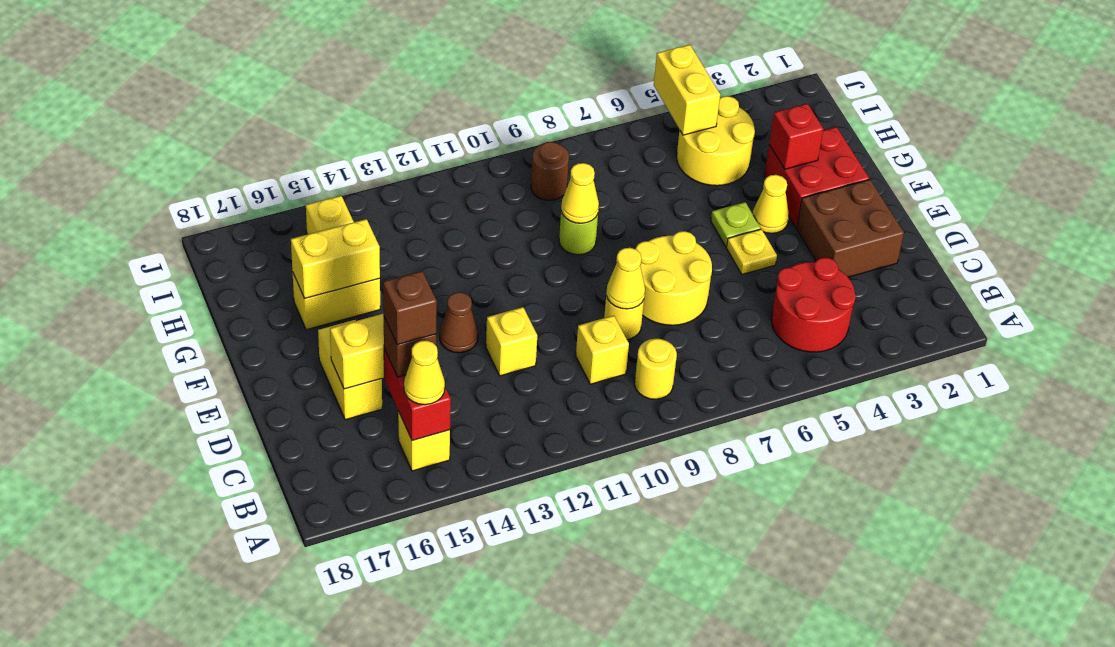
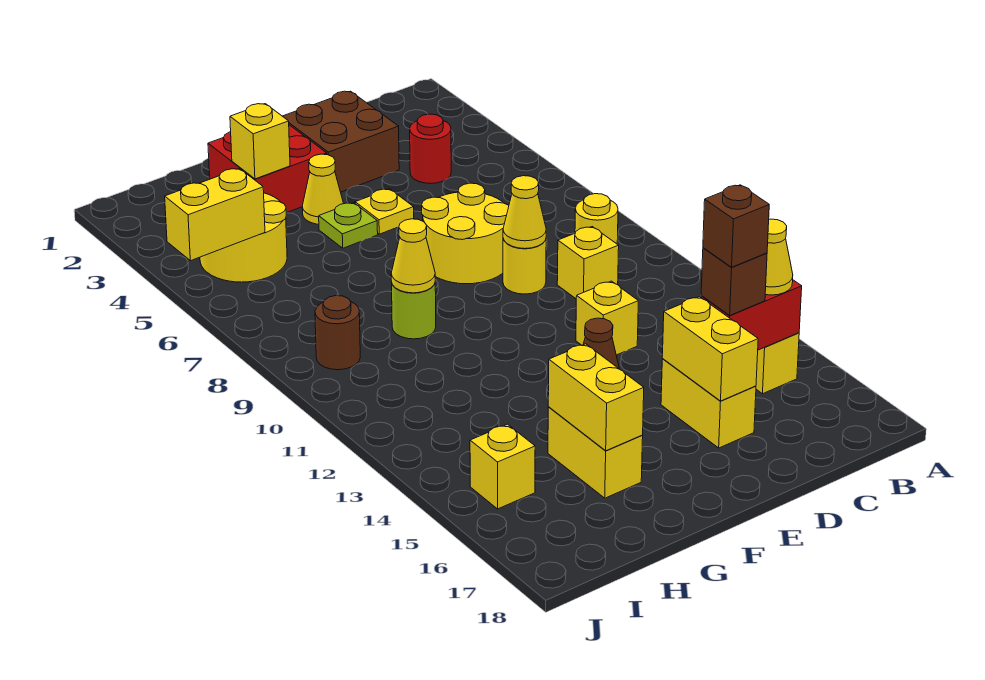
red round brick B4:C5 level 1 -> red round brick C4 level 1
yellow brick D16:E16 level 1 -> yellow brick D15:D16 level 1
red brick G3 level 2 -> yellow brick G3 level 2

